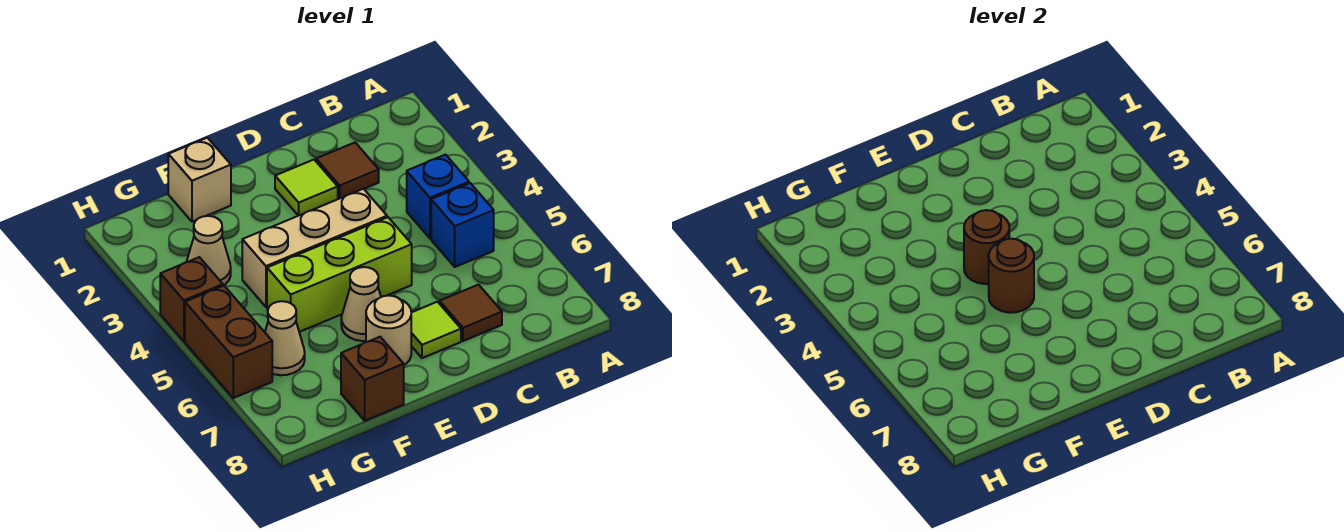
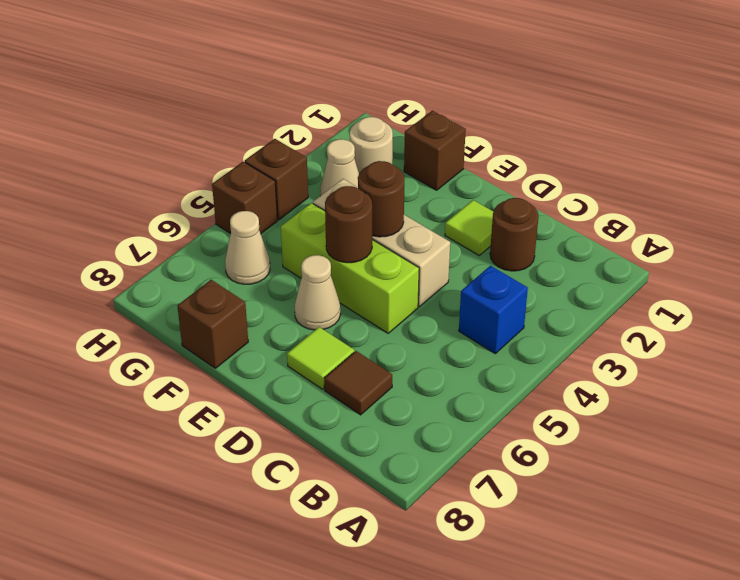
blue brick B5 level 1 -> none
brown tile C2 level 1 -> brown round brick C2 level 1
tan round brick E7 level 1 -> tan round brick G2 level 1
tan brick F1 level 1 -> brown brick F1 level 1
brown brick H5:H6 level 1 -> brown brick H5 level 1

